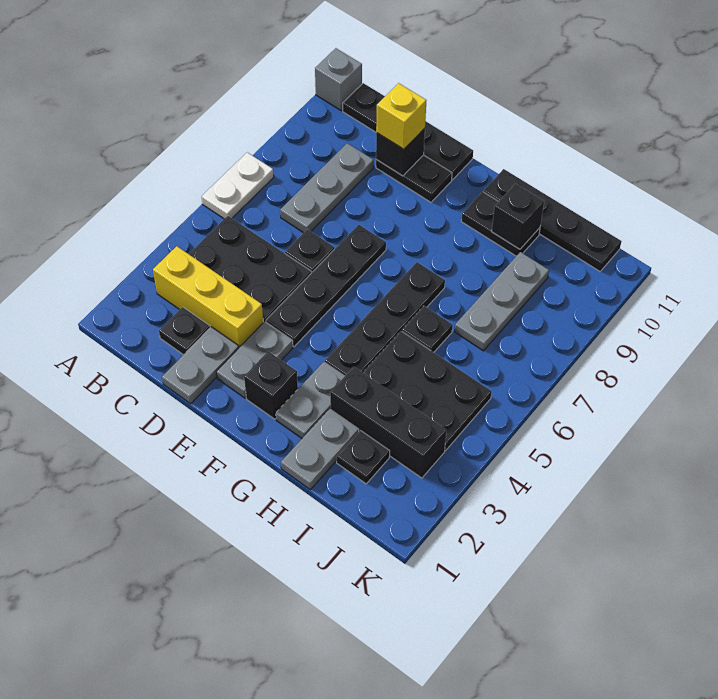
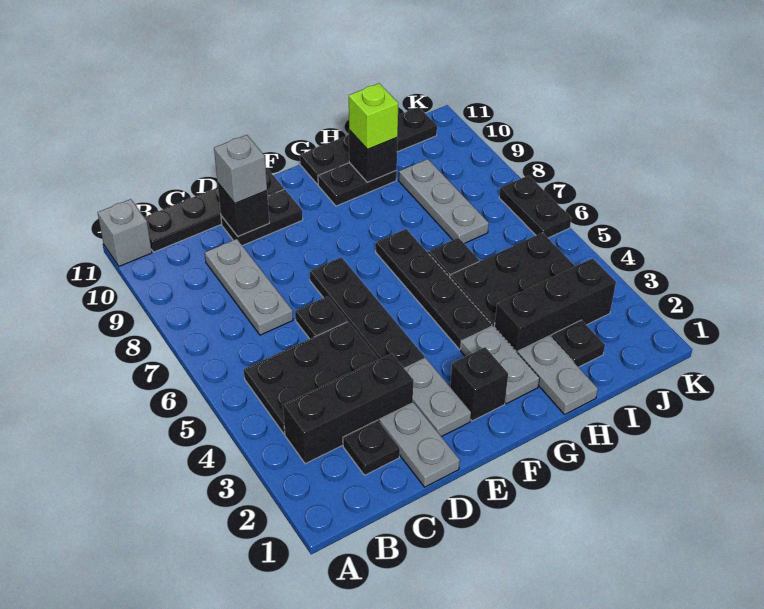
white plate A6:A7 level 1 -> none
yellow brick B3:D3 level 1 -> black brick B3:D3 level 1
yellow brick D10 level 3 -> grey brick D10 level 3
none -> lime brick H10 level 3
none -> black plate K6:K7 level 1

